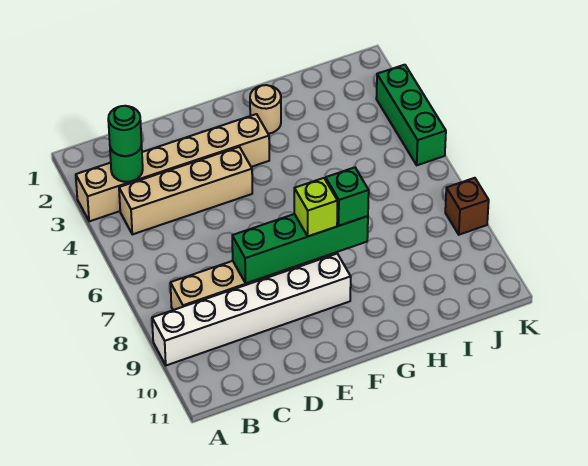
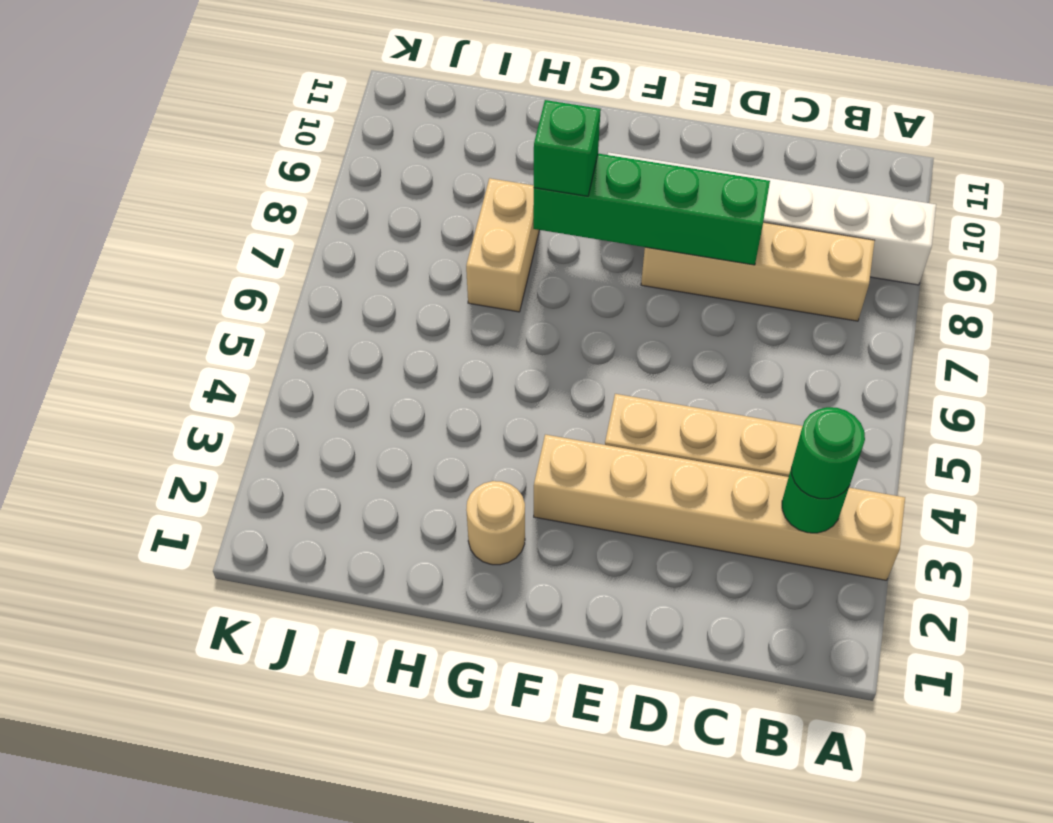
lime brick F8 level 3 -> none
none -> tan brick H7:H8 level 1
green brick K3:K5 level 1 -> none
brown brick K8 level 1 -> none

